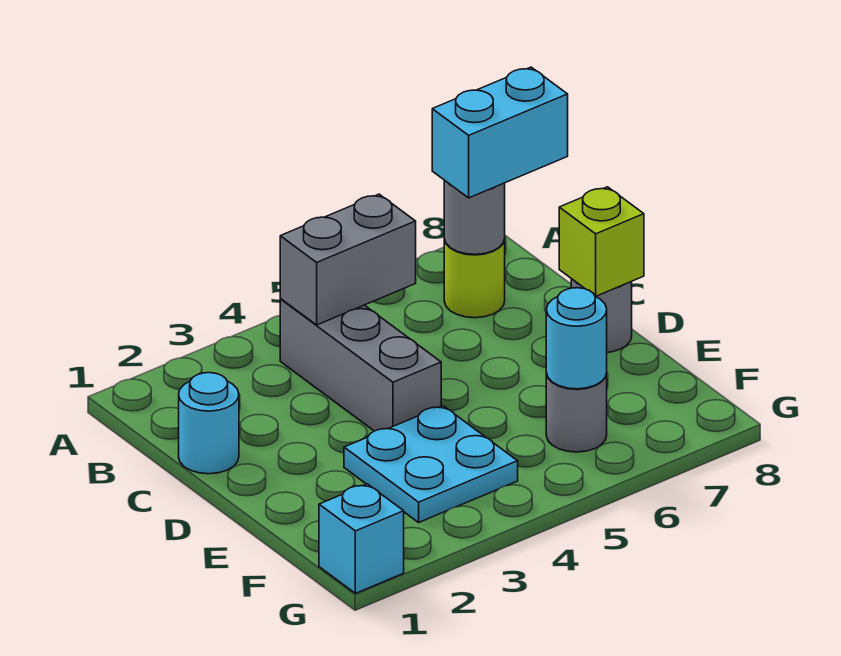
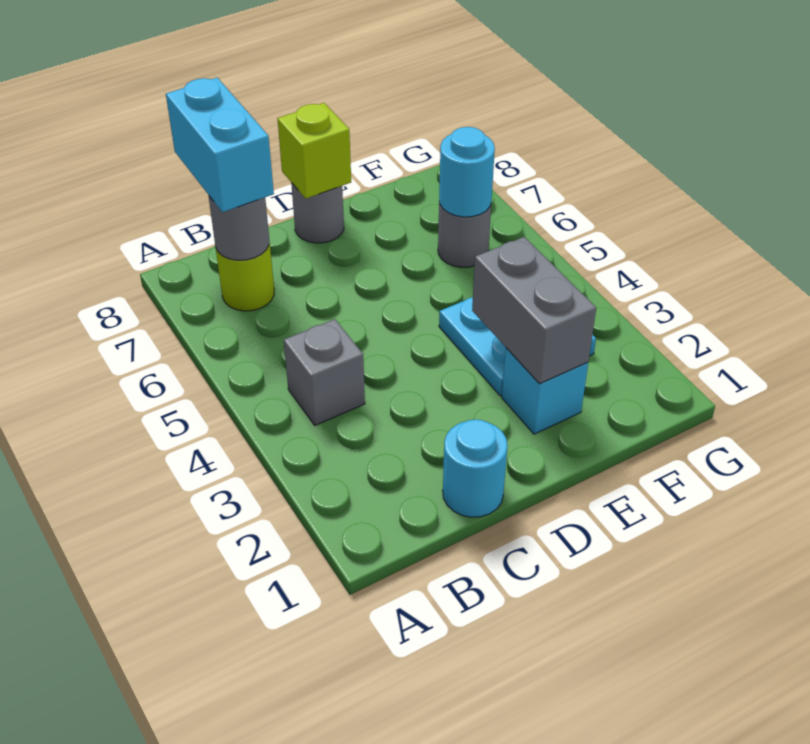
grey brick B4:D4 level 1 -> grey brick B4 level 1
grey brick B4:B5 level 2 -> grey brick E2:E3 level 2
cyan brick G1 level 1 -> cyan brick E2 level 1

